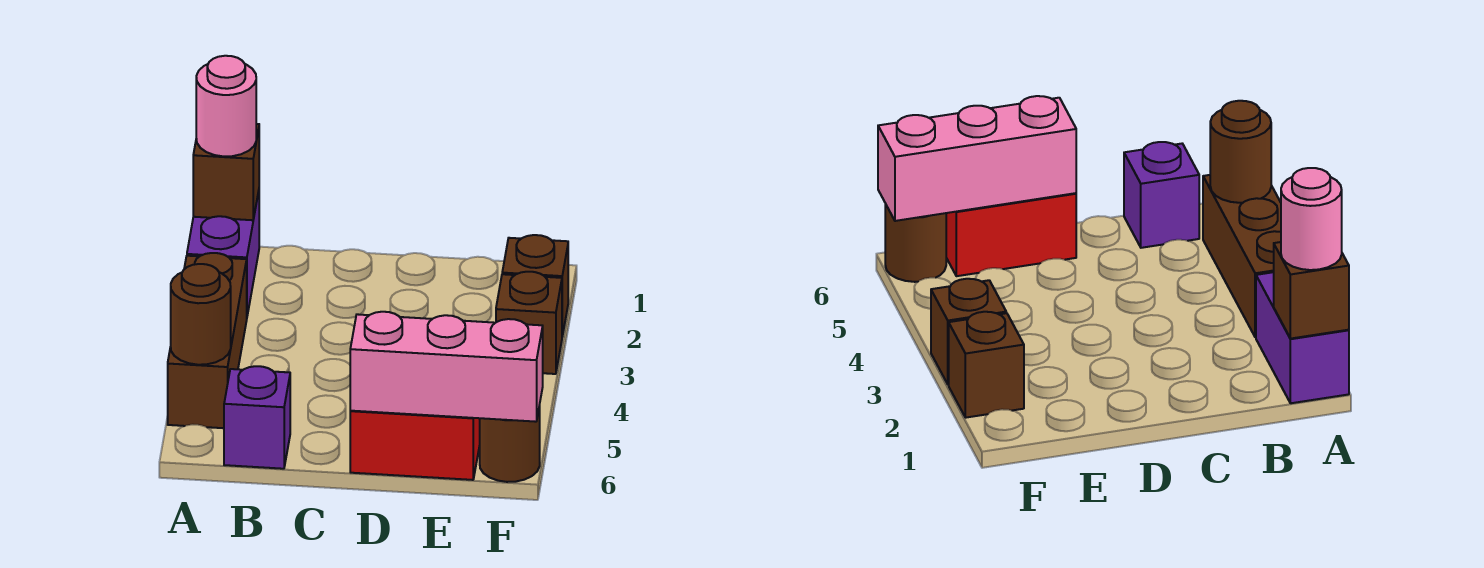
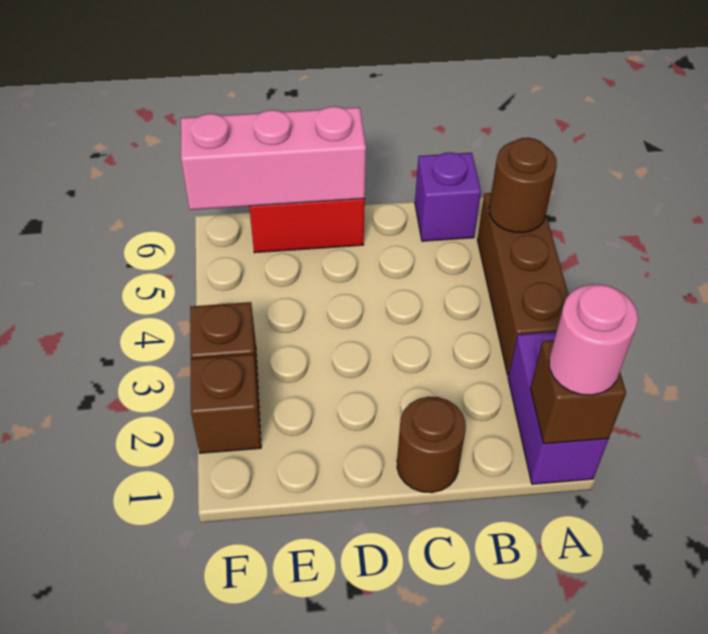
brown round brick F6 level 1 -> brown round brick C1 level 1

